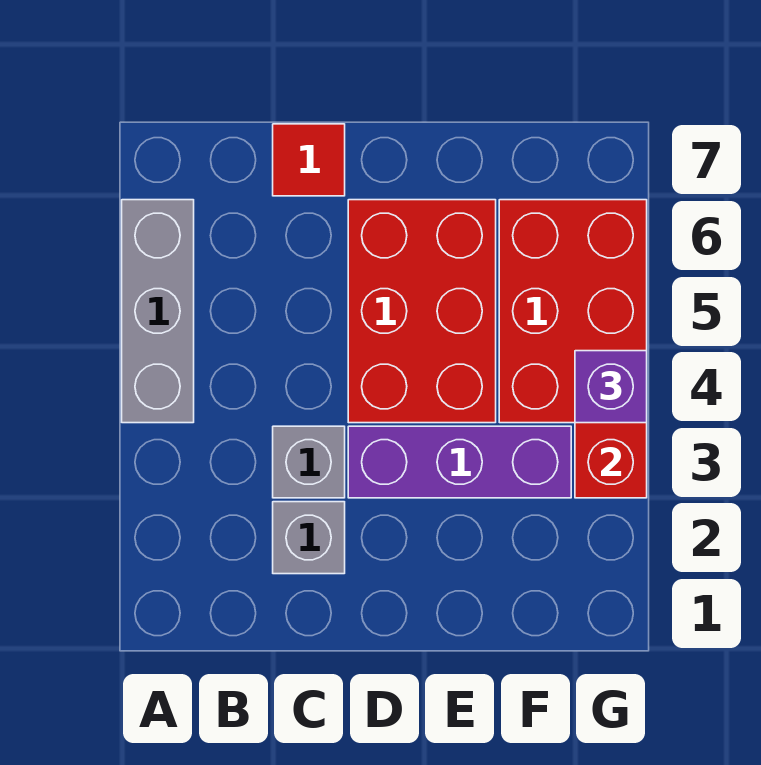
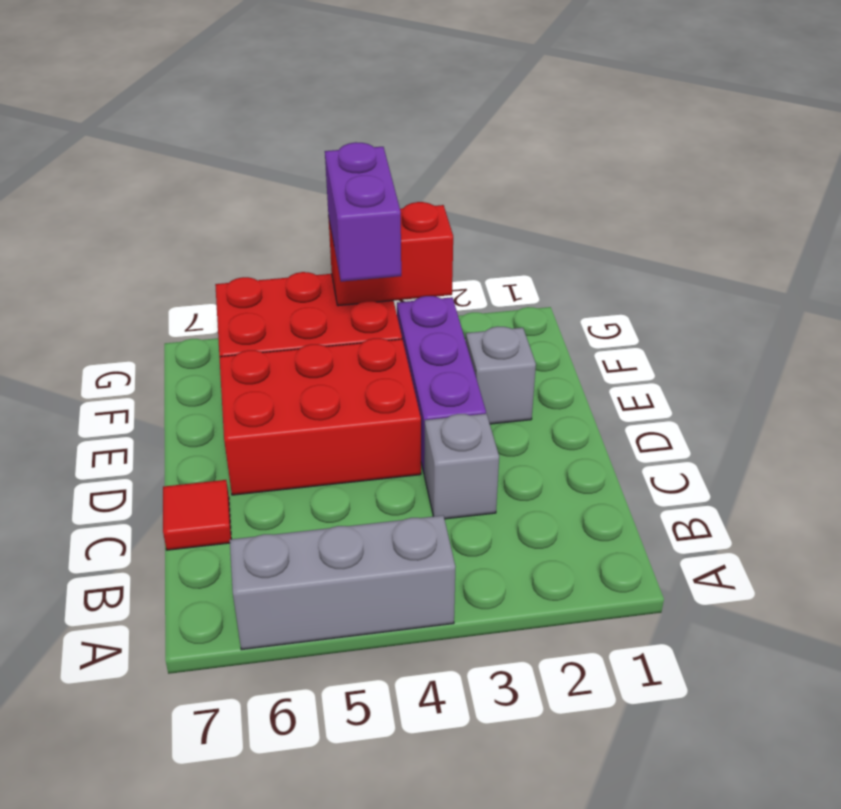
grey brick C2 level 1 -> grey brick E2 level 1
purple brick G4 level 3 -> purple brick F4:G4 level 3

